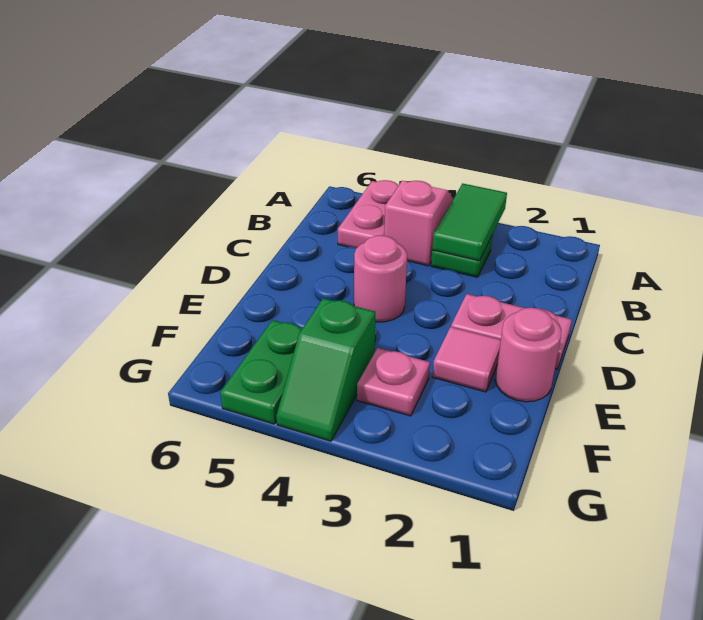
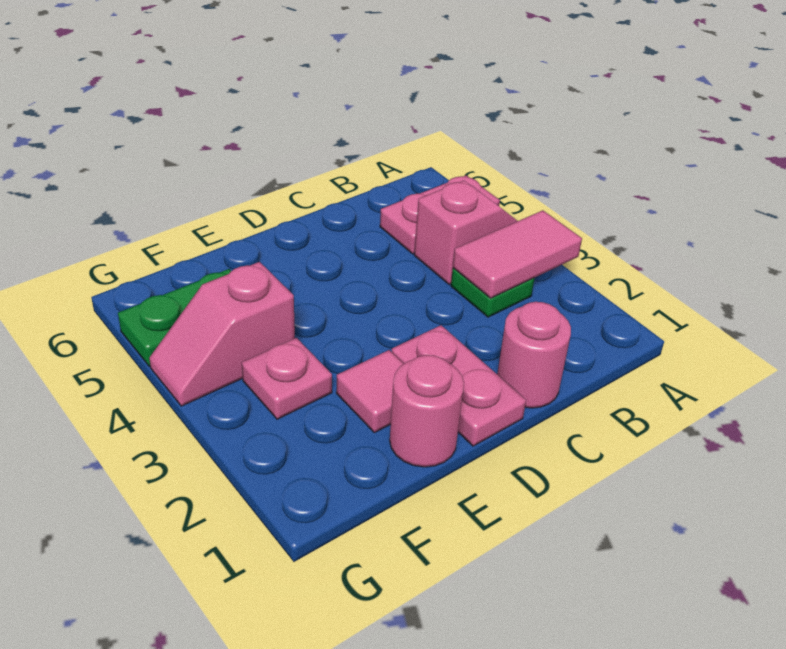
green tile A3:B3 level 2 -> pink tile A3:B3 level 2
pink round brick D4 level 1 -> pink round brick C1 level 1
green slope F4:G4 level 1 top F -> pink slope F4:G4 level 1 top F

